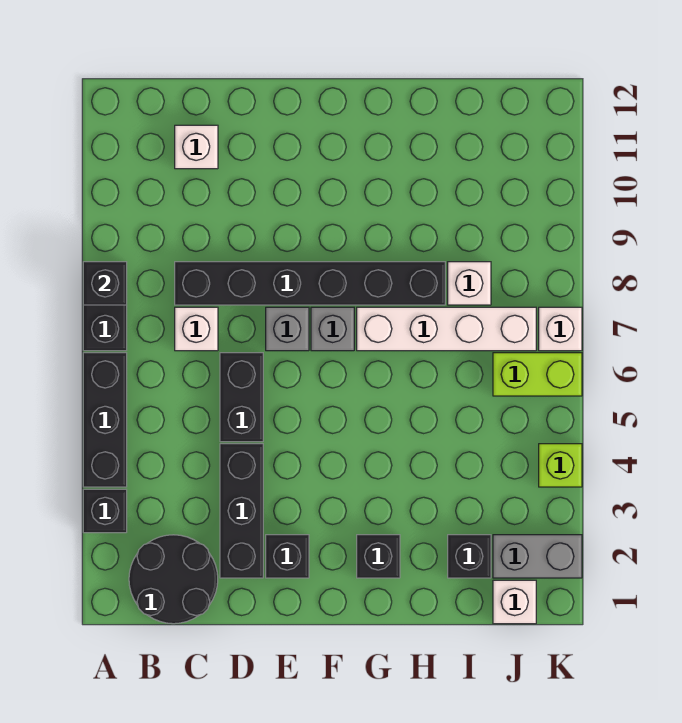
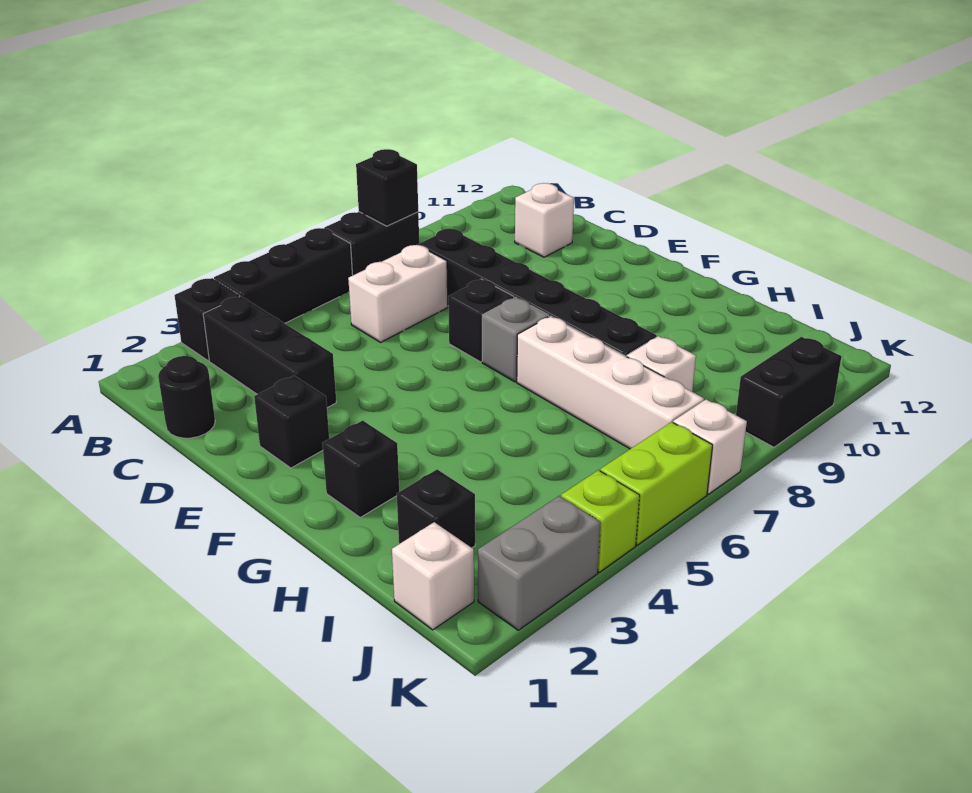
black round brick B1:C2 level 1 -> black round brick C1 level 1
white brick C7 level 1 -> white brick C6:C7 level 1
black brick D2:D4 level 1 -> black brick B3:D3 level 1
black brick D5:D6 level 1 -> black brick K9:K10 level 1
grey brick E7 level 1 -> black brick E7 level 1
grey brick J2:K2 level 1 -> grey brick K2:K3 level 1
lime brick J6:K6 level 1 -> lime brick K5:K6 level 1

